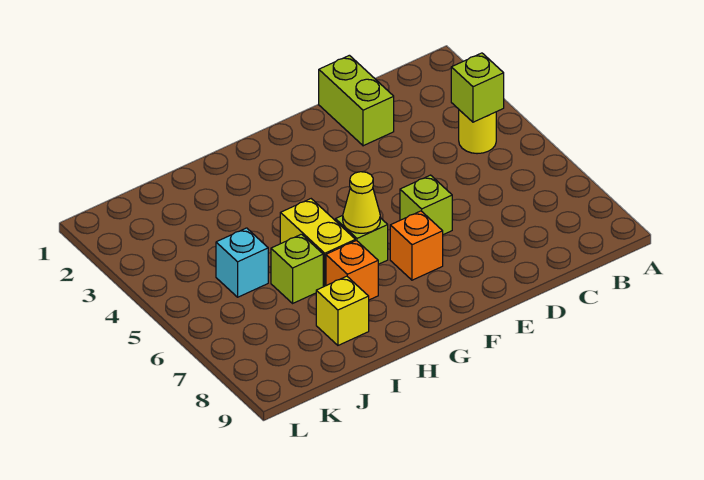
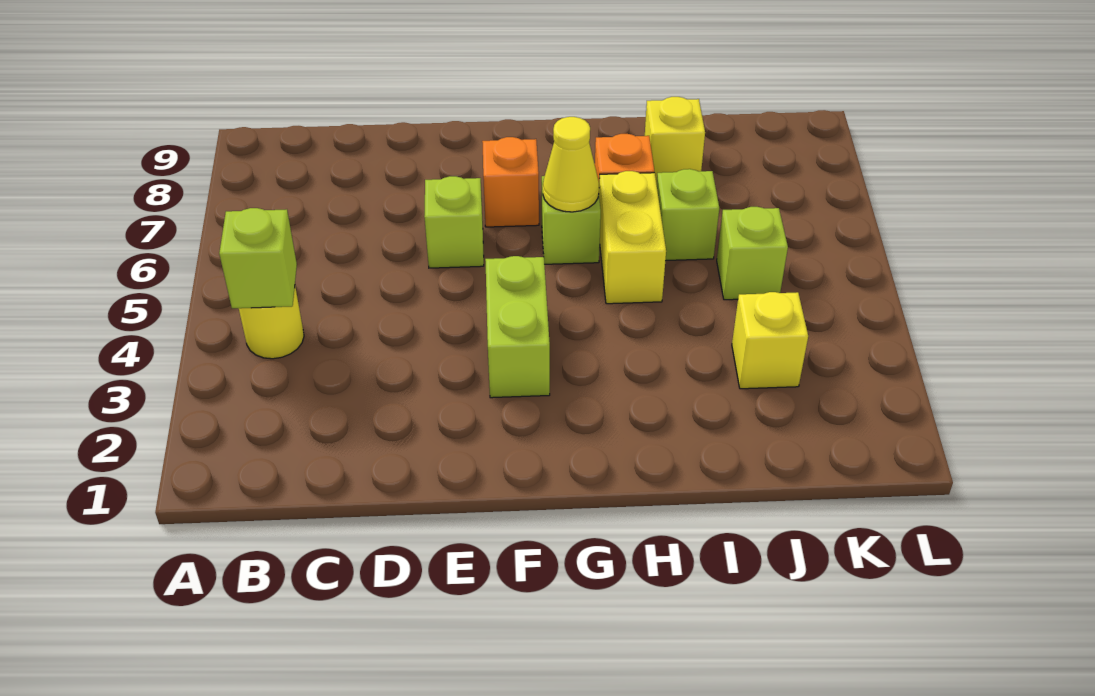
lime brick D1:D2 level 1 -> lime brick F3:F4 level 1
none -> yellow brick J3 level 1
cyan brick J5 level 1 -> lime brick J5 level 1

